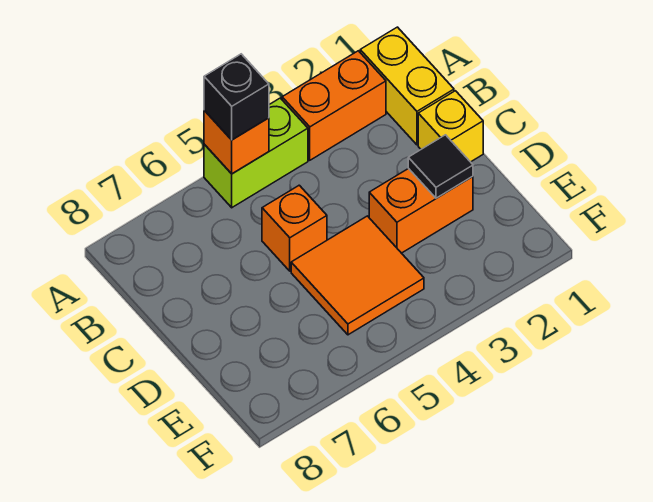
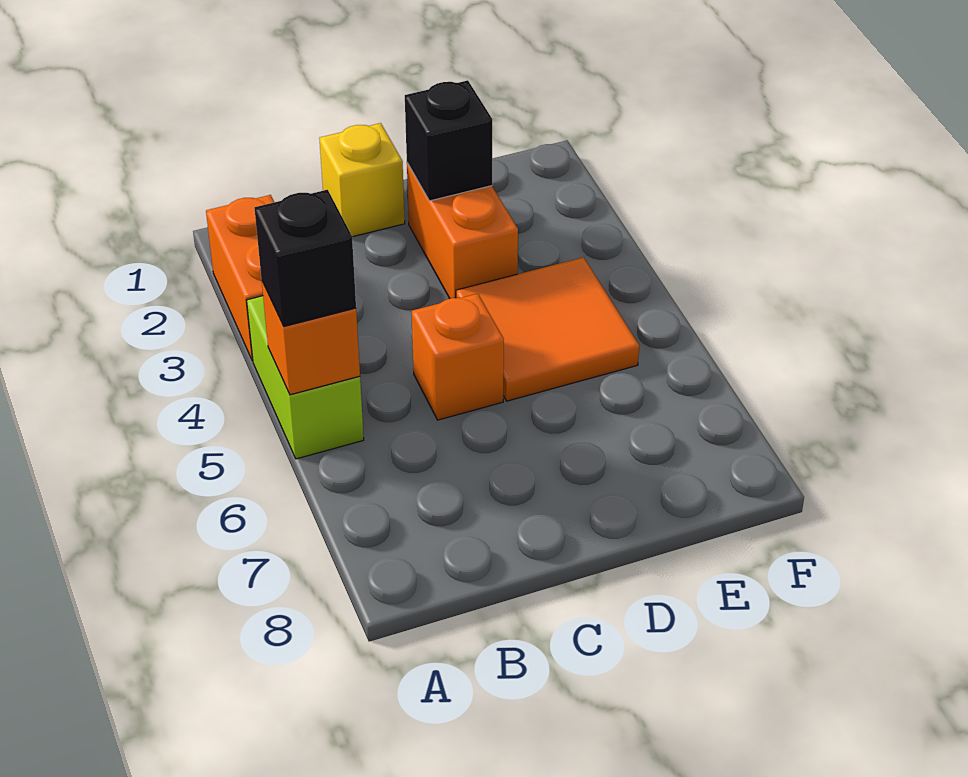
yellow brick A1:B1 level 1 -> none
black tile D2 level 2 -> black brick D2 level 2

